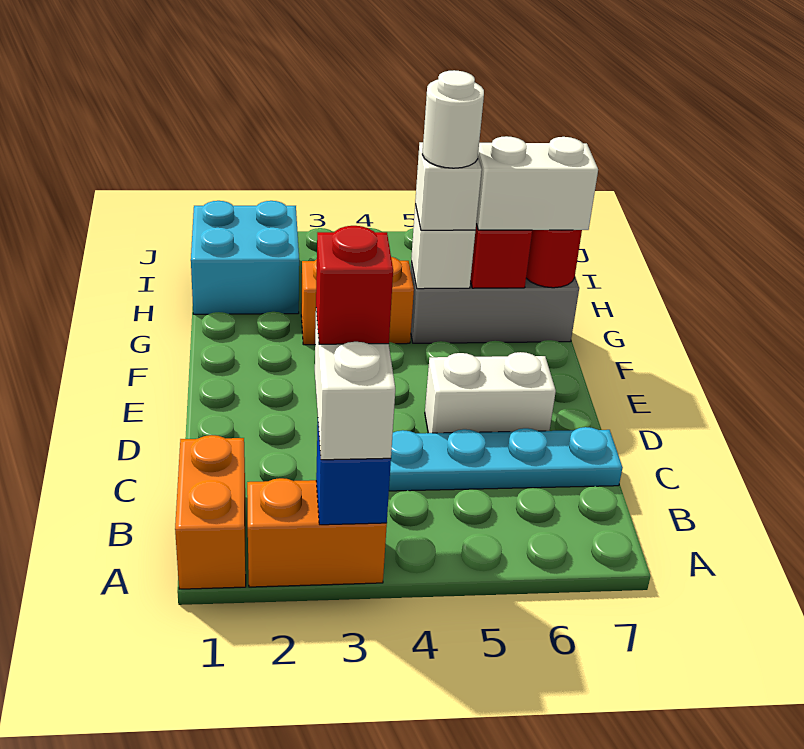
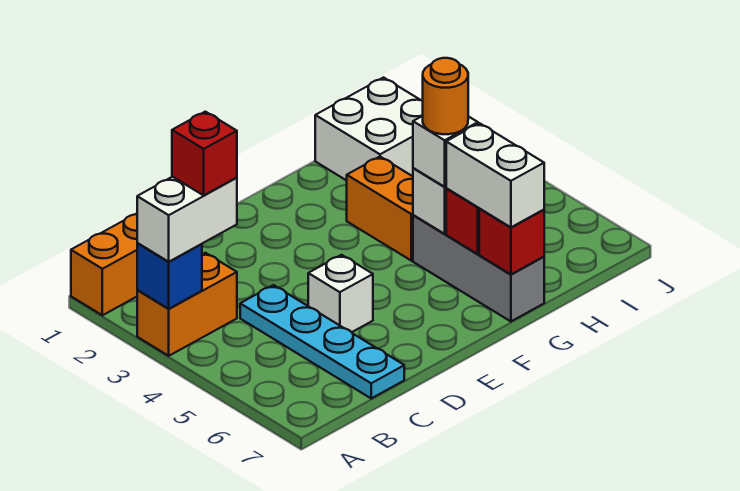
orange brick A2:A3 level 1 -> orange brick A3:B3 level 1
white brick D5:D6 level 1 -> white brick D5 level 1
white round brick G5 level 4 -> orange round brick G5 level 4
red round brick G7 level 2 -> red brick G7 level 2
cyan brick H1:I2 level 1 -> white brick H1:I2 level 1

